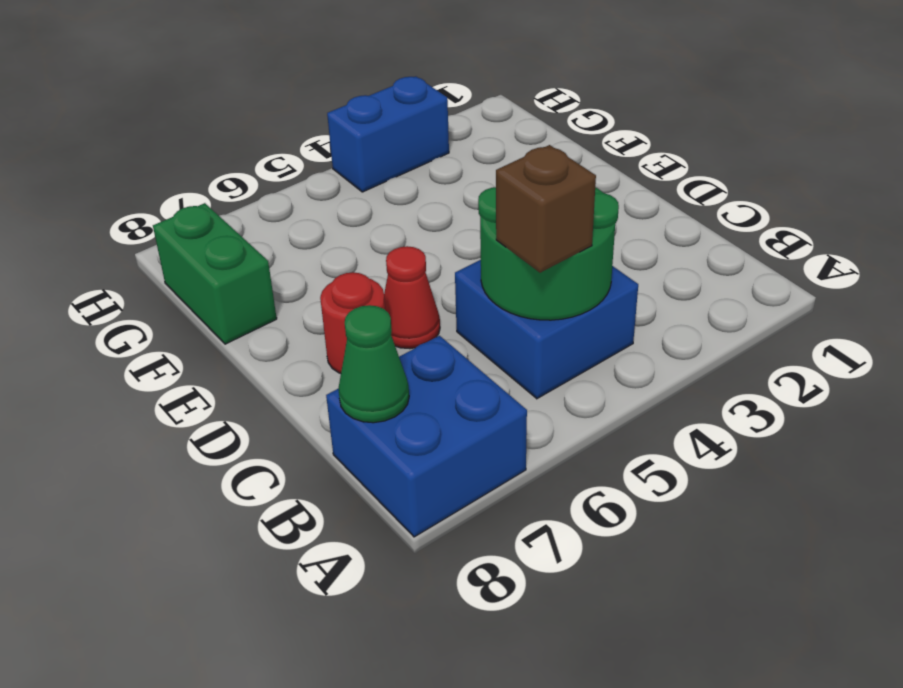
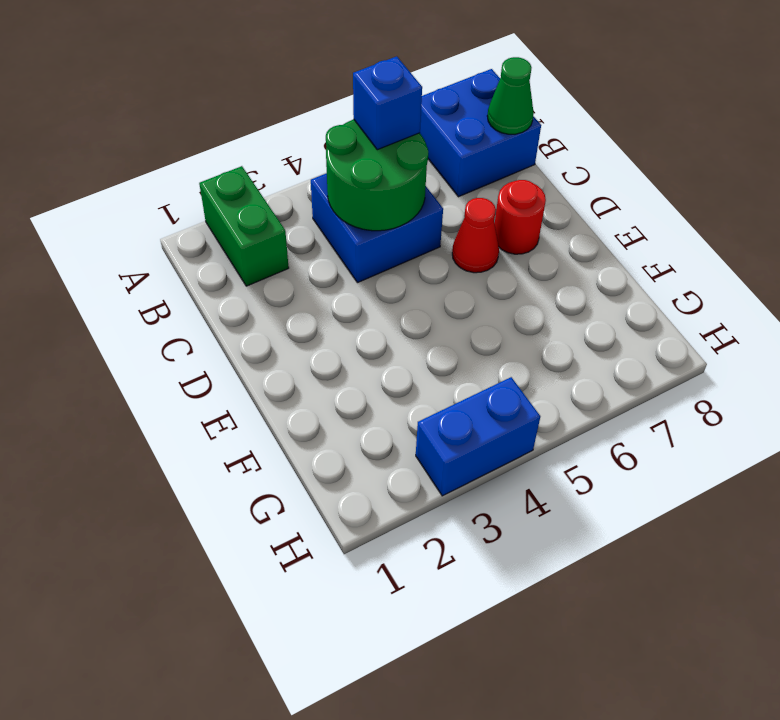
brown brick B5 level 3 -> blue brick B5 level 3
green brick F8:G8 level 1 -> green brick A2:B2 level 1

